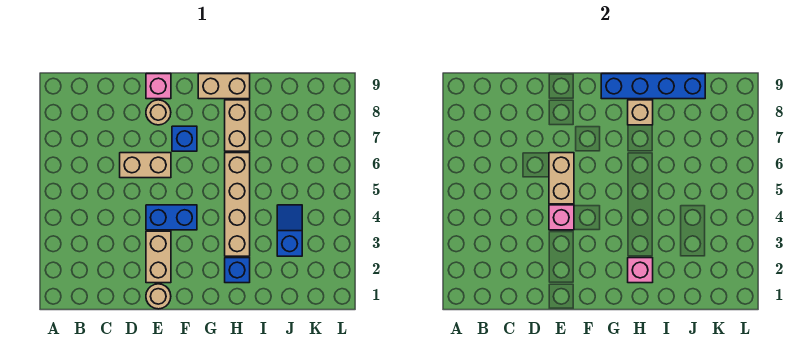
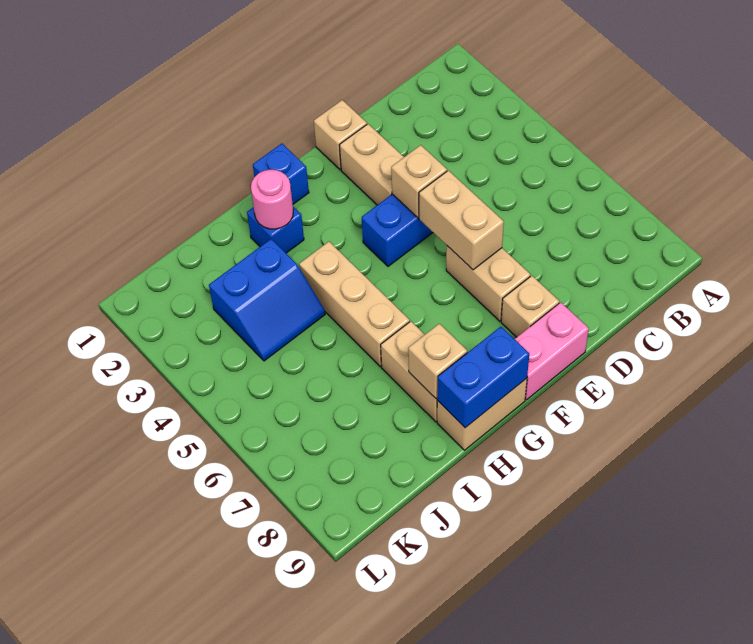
tan brick D6:E6 level 1 -> tan brick E6:E7 level 1
tan round brick E1 level 1 -> tan brick E1 level 1
pink brick E4 level 2 -> tan brick E4 level 2
tan round brick E8 level 1 -> tan brick E8 level 1
pink brick E9 level 1 -> pink brick E9:F9 level 1
blue brick F7 level 1 -> blue brick G1 level 1
blue brick G9:J9 level 2 -> blue brick G9:H9 level 2
pink brick H2 level 2 -> pink round brick H2 level 2
tan brick H3:H6 level 1 -> tan brick H4:H6 level 1
blue slope J3:J4 level 1 top 3 -> blue slope I3:J4 level 1 top 3

